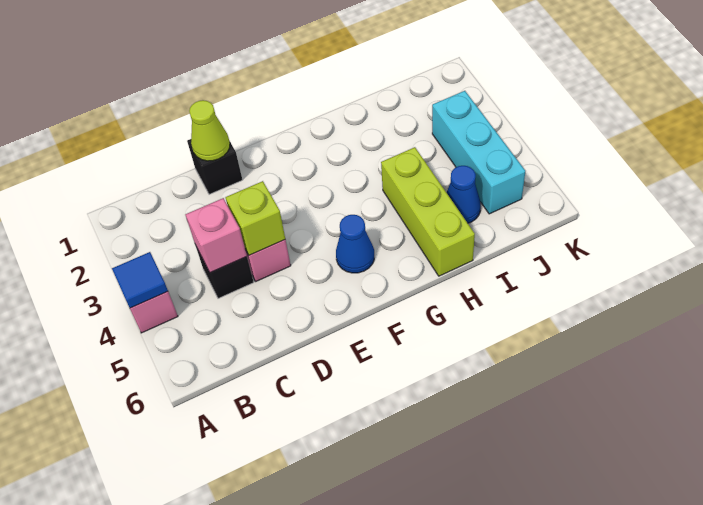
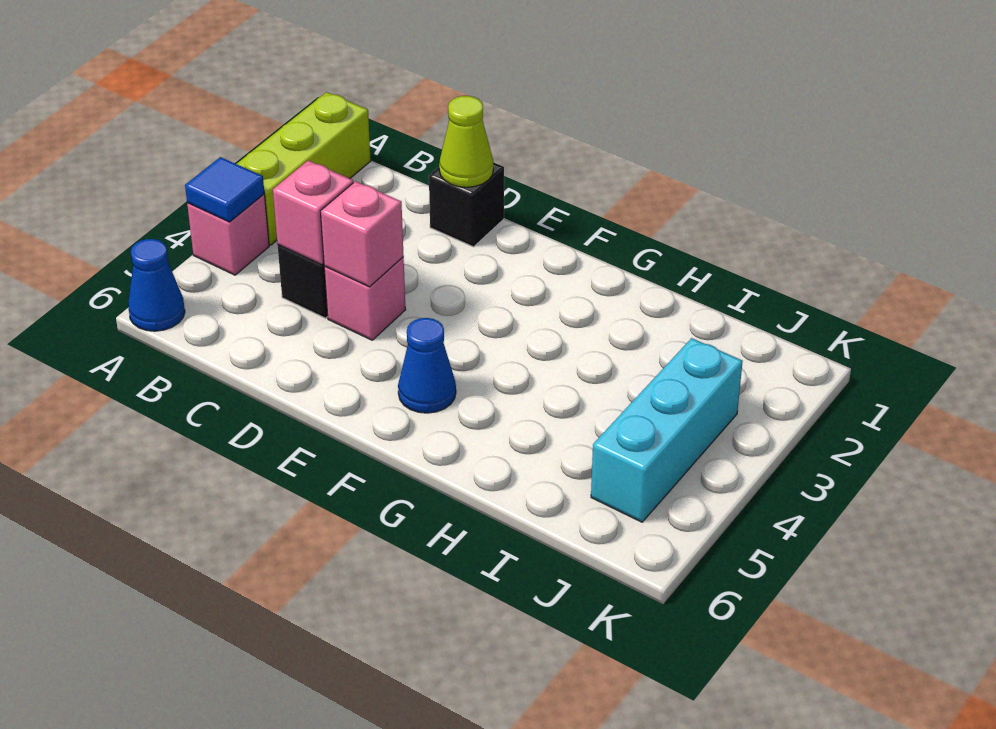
lime brick D4 level 2 -> pink brick D4 level 2
lime brick H4:H6 level 1 -> lime brick A1:A3 level 1
blue cone I5 level 1 -> blue cone A6 level 1

